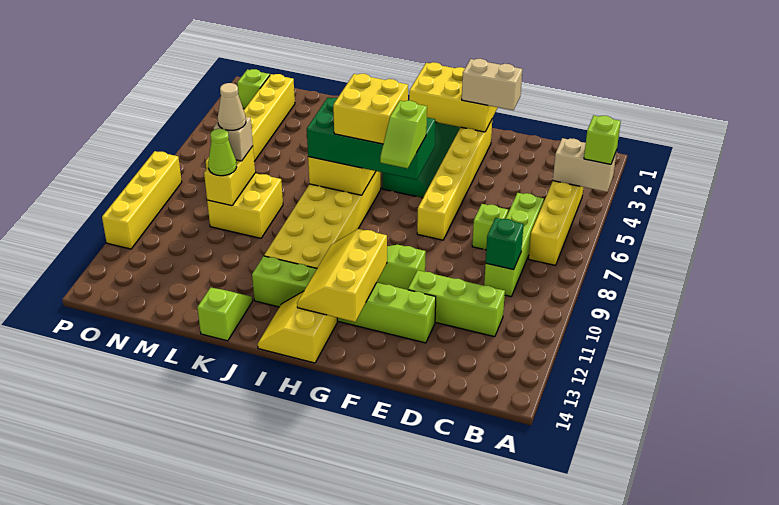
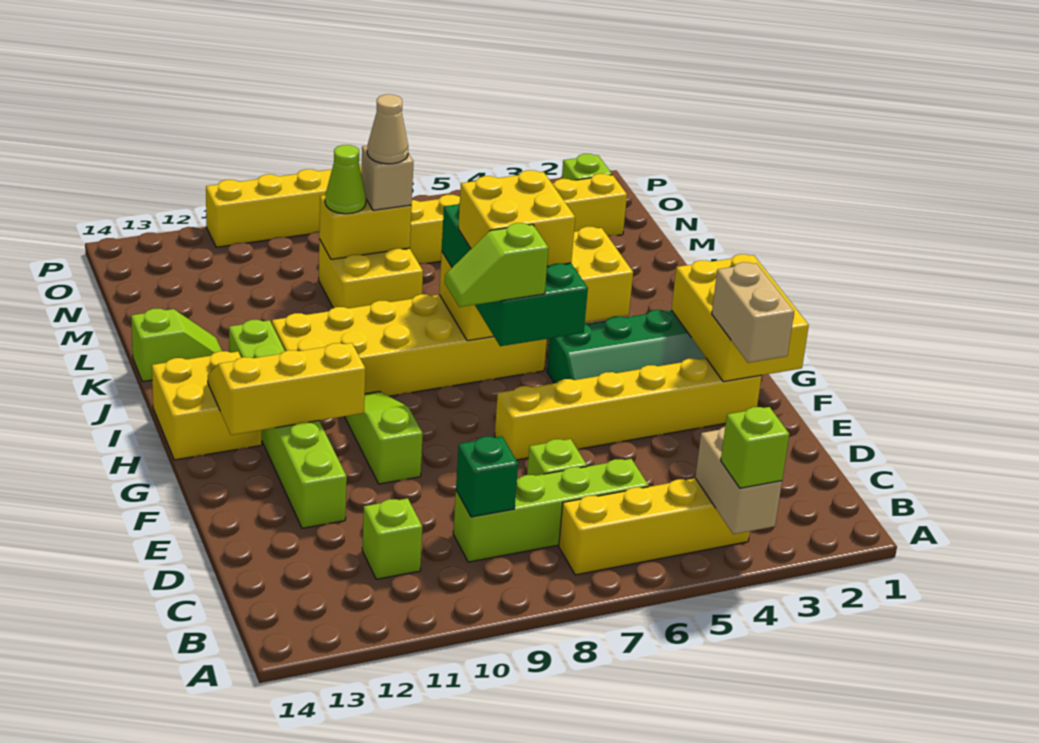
lime brick C11:E11 level 1 -> lime brick C11 level 1
yellow slope H13:I14 level 1 top H -> yellow brick H13:I14 level 1

